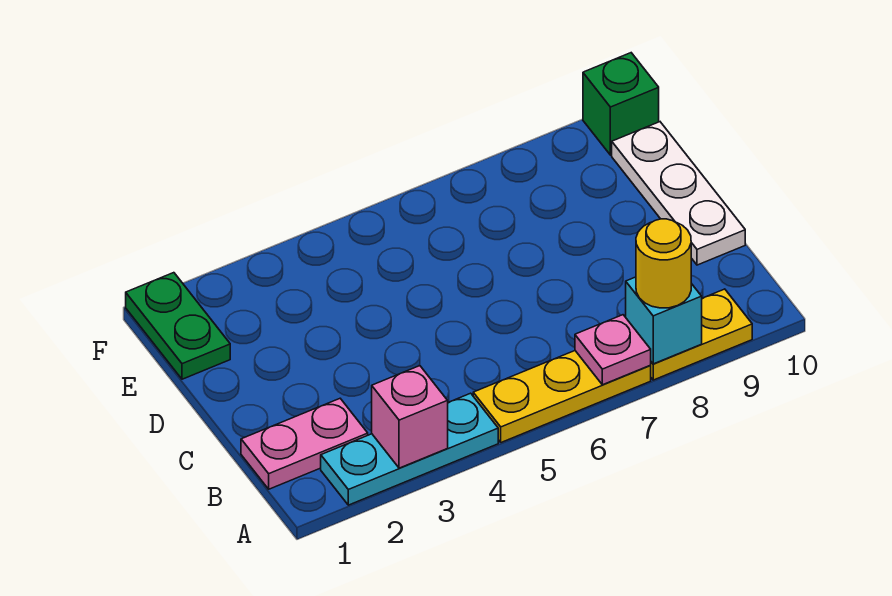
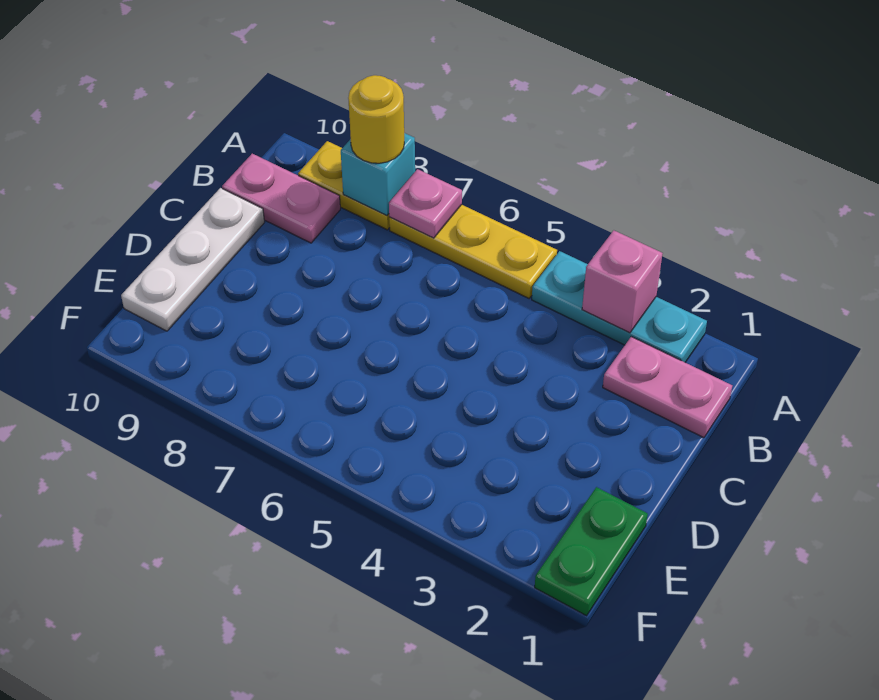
none -> pink plate B9:B10 level 1
green brick F10 level 1 -> none

